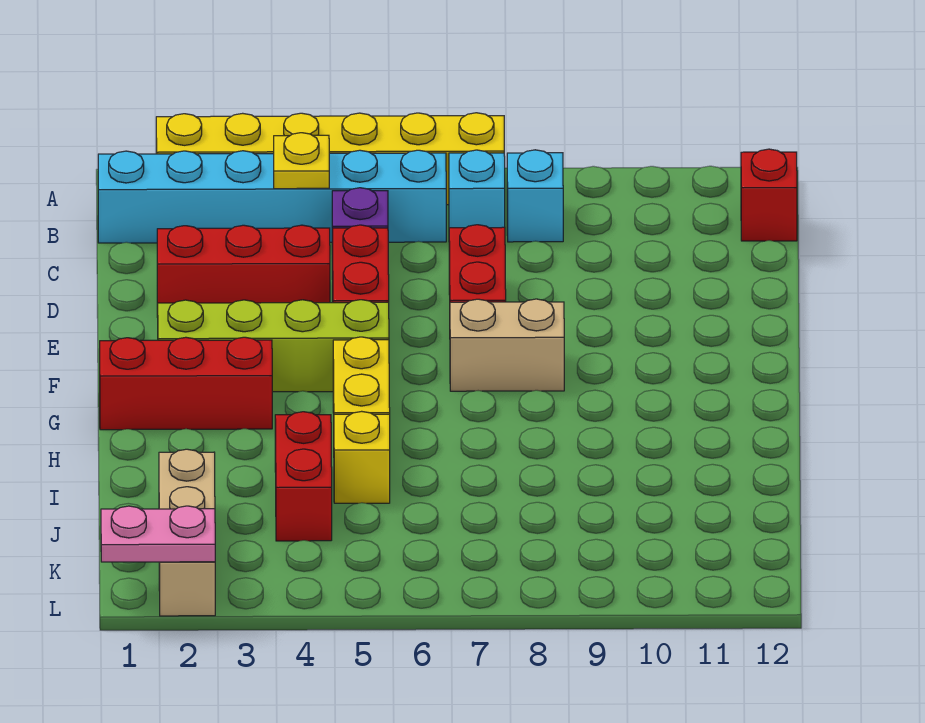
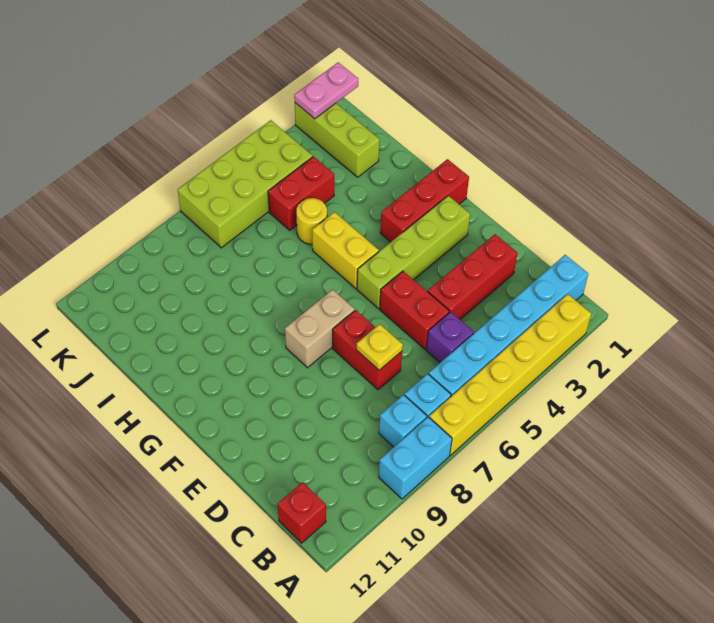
none -> cyan brick A8:A9 level 1
yellow plate B4 level 2 -> yellow plate D7 level 2
red brick I4:J4 level 1 -> red brick J4:J5 level 1
yellow brick I5 level 1 -> yellow round brick I5 level 1
tan brick J2:L2 level 1 -> lime brick J2:L2 level 1
none -> lime brick K4:L7 level 1

